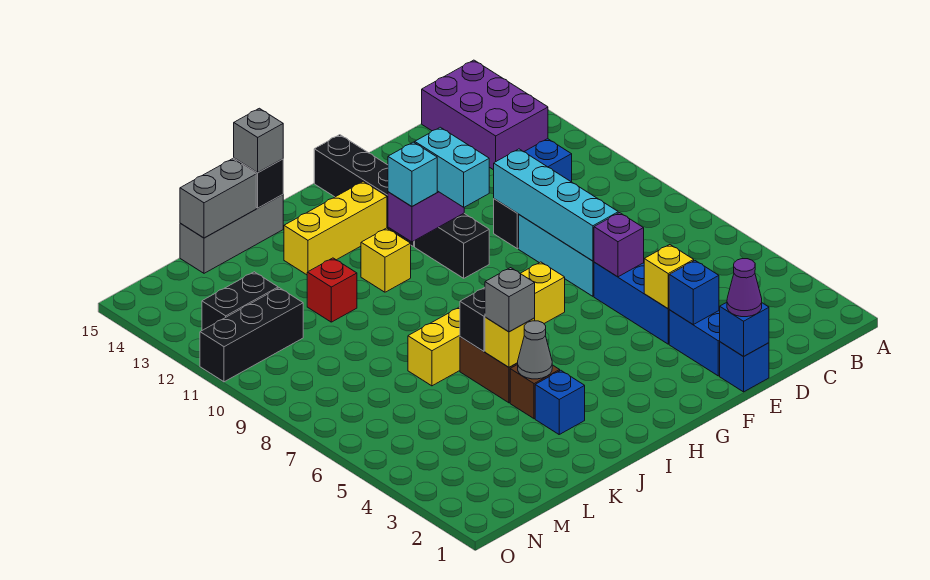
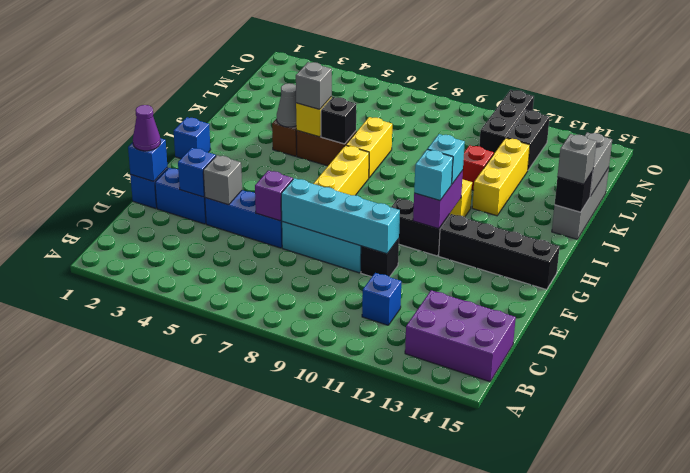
yellow brick E4 level 2 -> grey brick E4 level 2
cyan brick G10:G11 level 3 -> cyan brick G11 level 3
yellow brick H13:J13 level 1 -> yellow brick J12:L12 level 1
blue brick J3 level 1 -> blue brick H1 level 1

